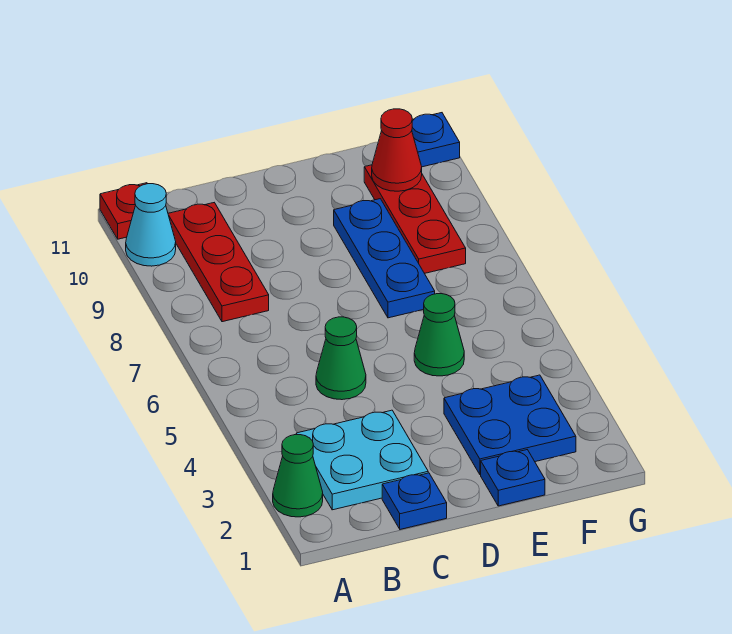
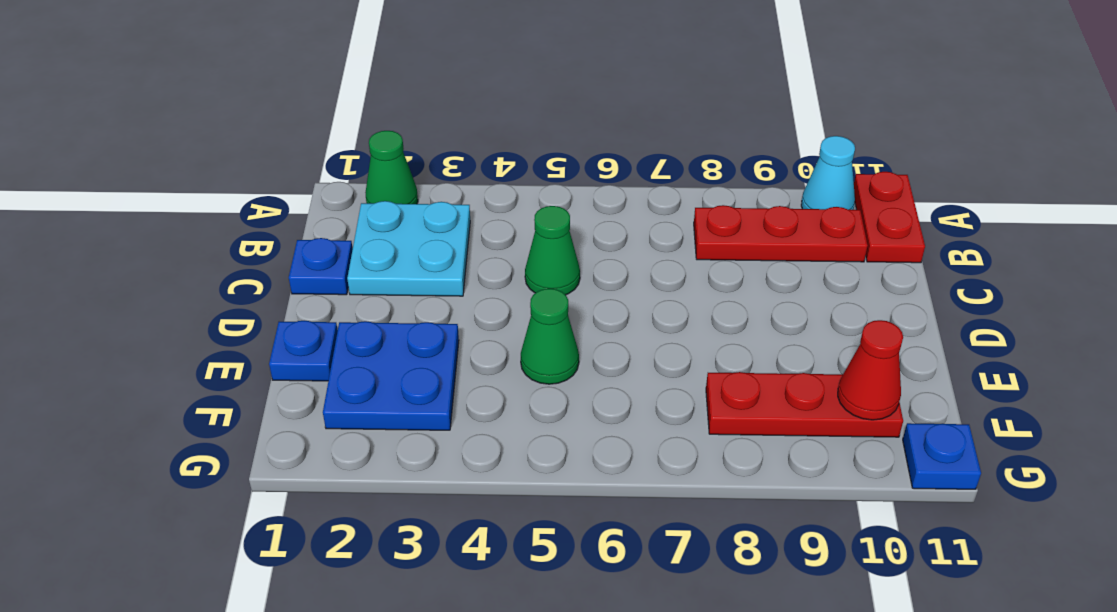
red plate A11 level 1 -> red plate A11:B11 level 1
blue plate E7:E9 level 1 -> none

